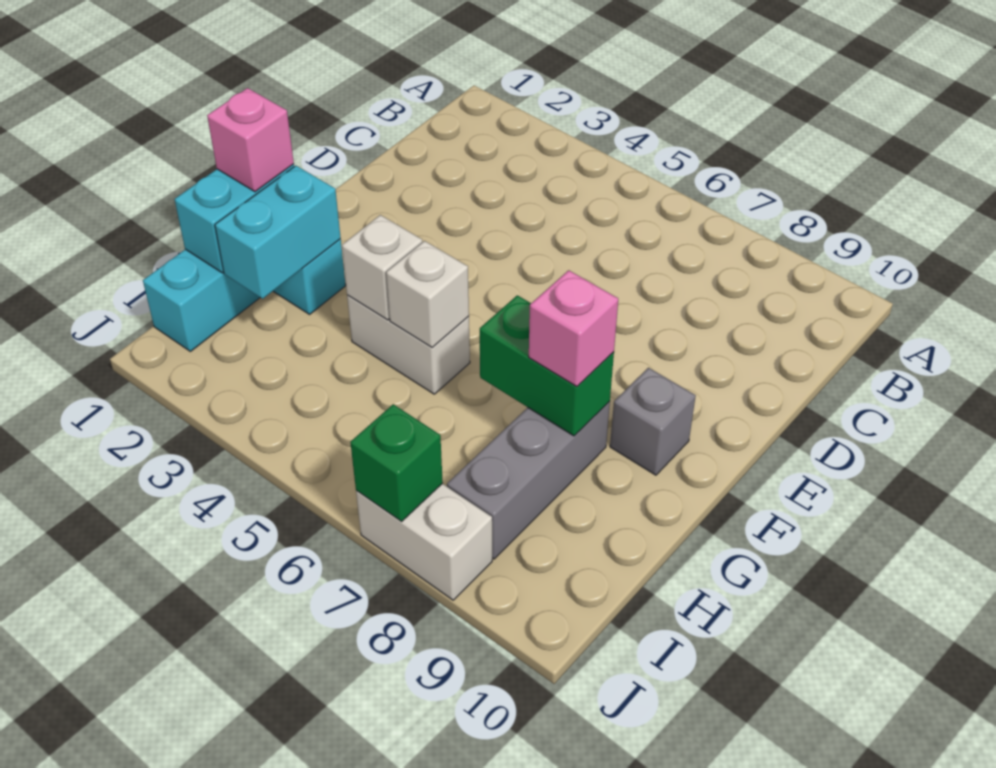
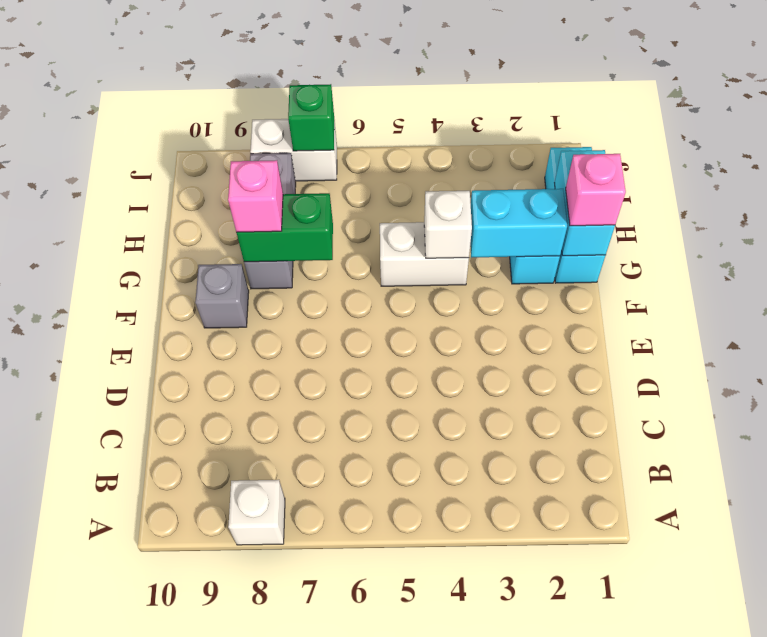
cyan brick G2:H2 level 2 -> cyan brick G2:G3 level 2
white brick G5 level 2 -> white brick A8 level 1

